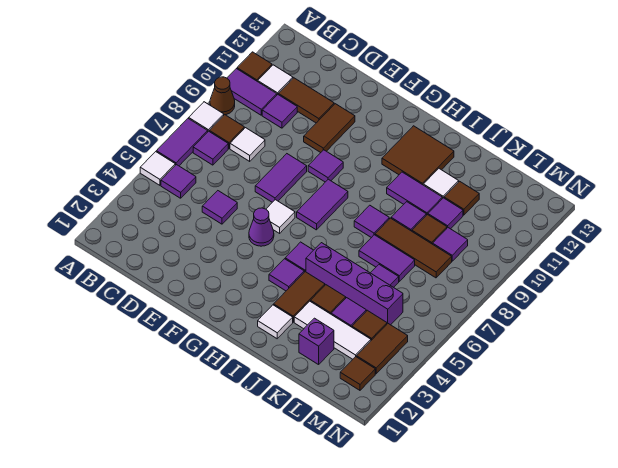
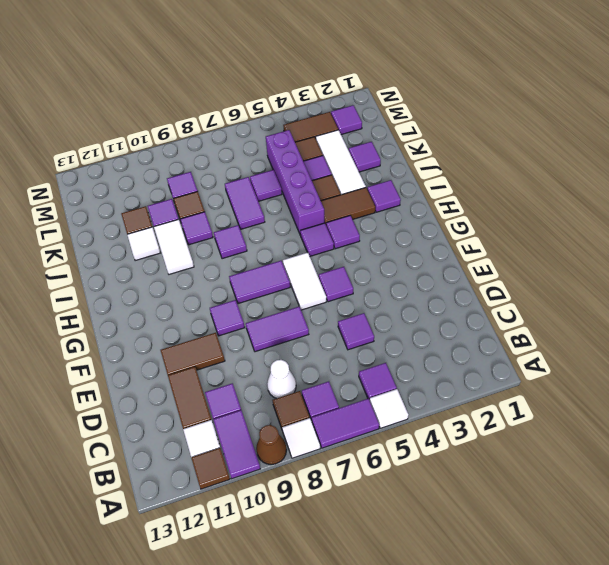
white tile C8 level 1 -> white cone C8 level 1
purple cone F5 level 1 -> purple tile F5 level 1
white tile F6 level 1 -> white tile F6:G6 level 1
brown tile H11:I12 level 1 -> none
white tile I2 level 1 -> purple tile I2 level 1
purple tile I10:J10 level 1 -> white tile I10:J10 level 1
brown tile J8:L8 level 1 -> none
purple brick K2 level 1 -> purple tile K2 level 1
brown tile M2 level 1 -> purple tile M2 level 1

